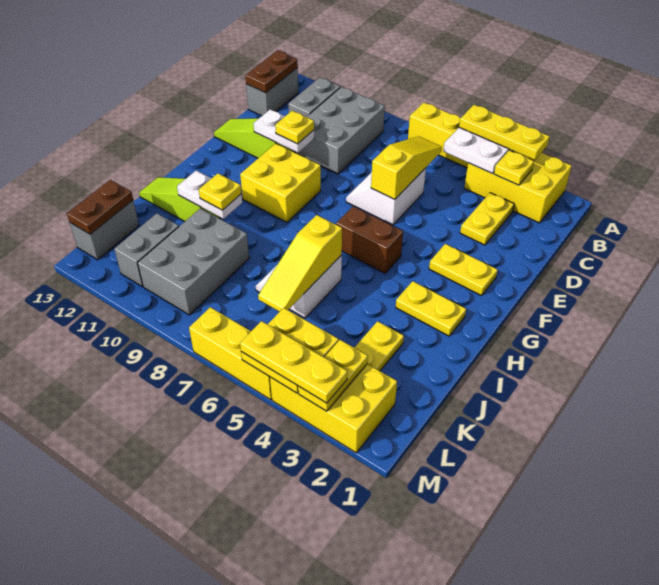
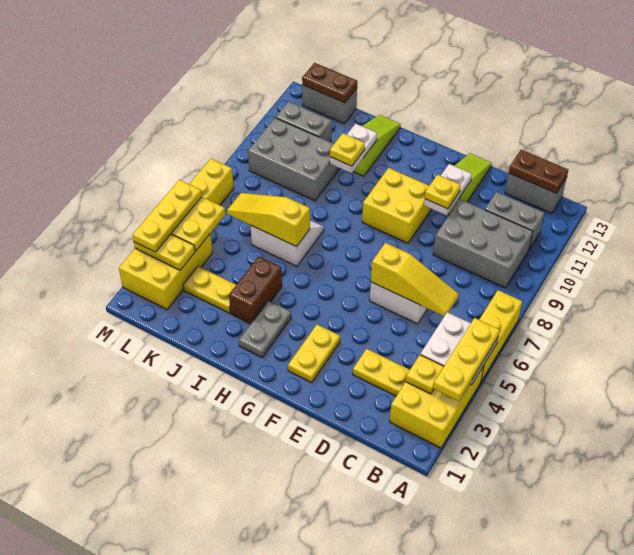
brown brick G5:G6 level 1 -> brown brick I3:I4 level 1
yellow plate H2:H3 level 1 -> grey plate H2:H3 level 1

